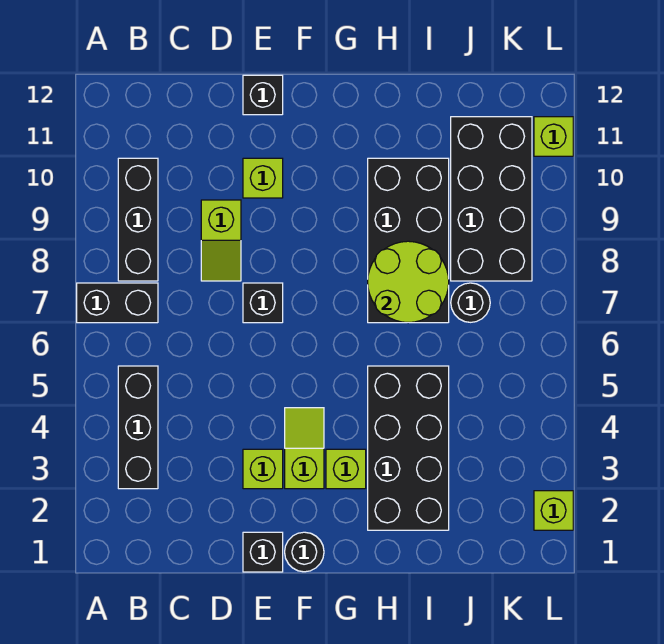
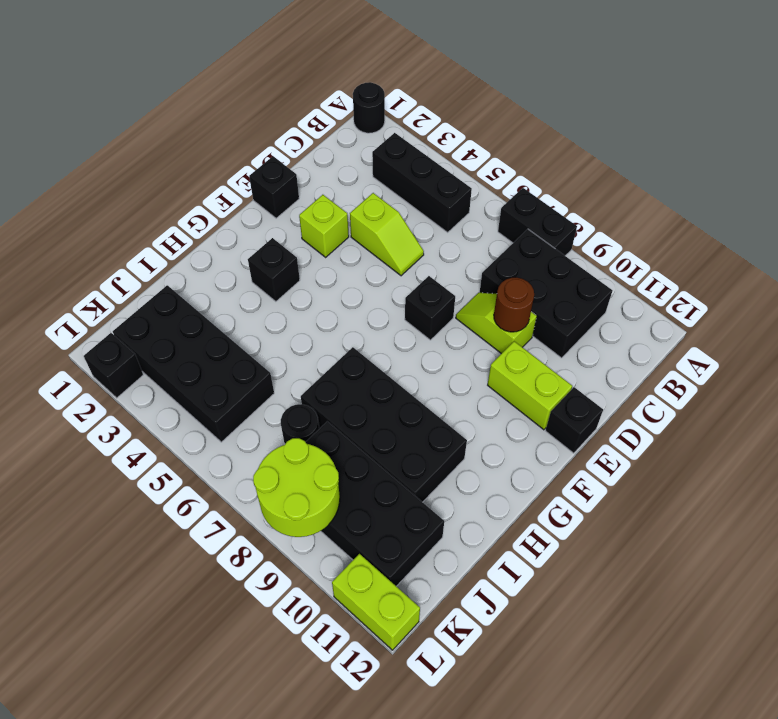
black brick A7:B7 level 1 -> black brick A7:A8 level 1
black brick B8:B10 level 1 -> black brick B8:C10 level 1
none -> brown round brick D9 level 2
lime brick E10 level 1 -> lime brick E10:E11 level 1
black round brick F1 level 1 -> black round brick A1 level 1
lime slope F3:F4 level 1 top 3 -> lime slope D4:D5 level 1 top 4
lime brick G3 level 1 -> black brick G3 level 1
black brick H2:I5 level 1 -> black brick J2:K5 level 1
lime round brick H7:I8 level 2 -> lime round brick K8:L9 level 2
lime brick L2 level 1 -> black brick L2 level 1
lime brick L11 level 1 -> lime brick L11:L12 level 1

